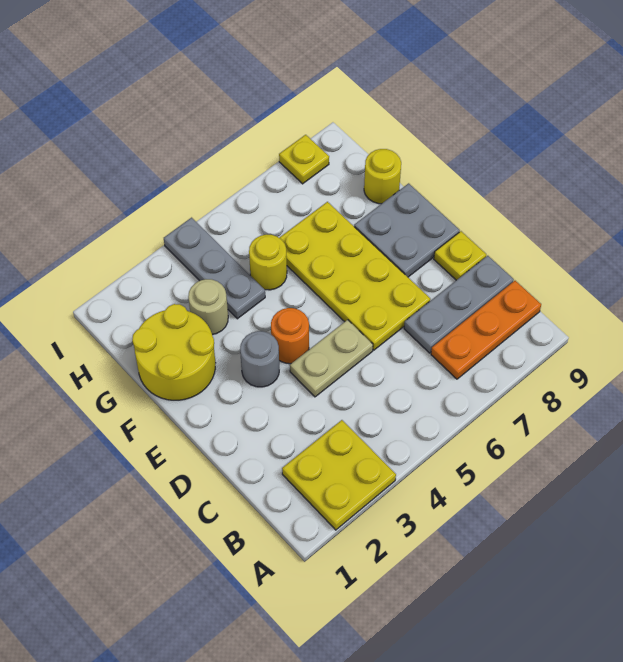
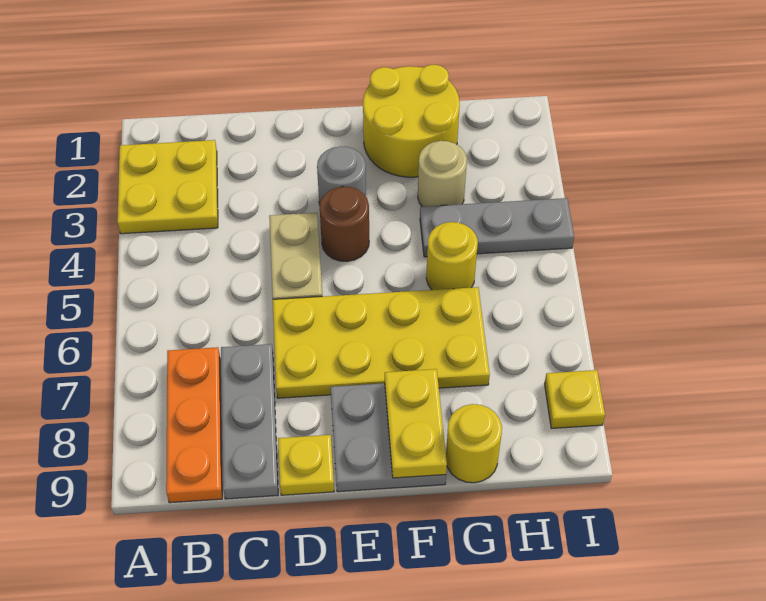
orange round brick E4 level 1 -> brown round brick E4 level 1
none -> yellow plate F8:F9 level 2

